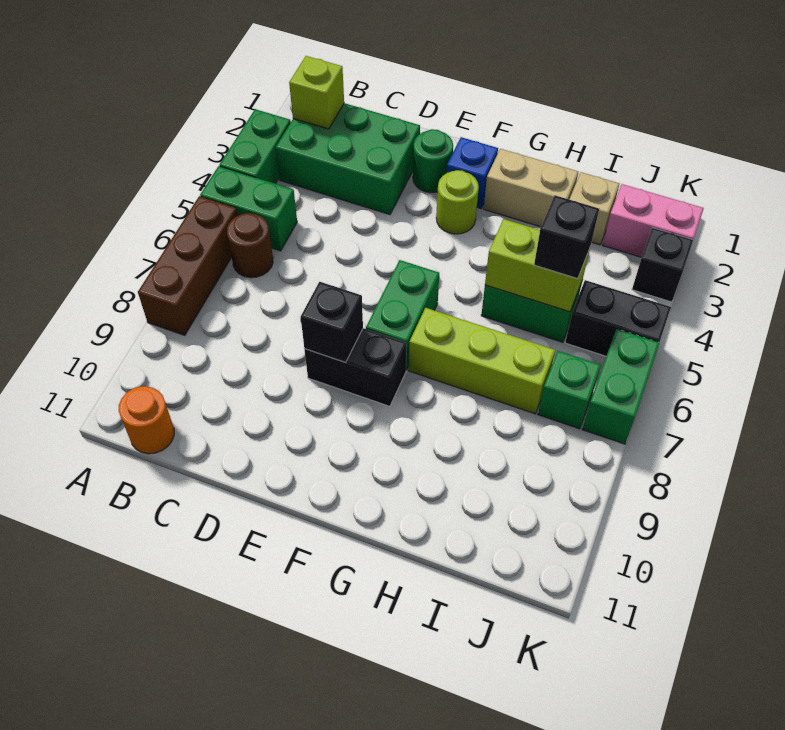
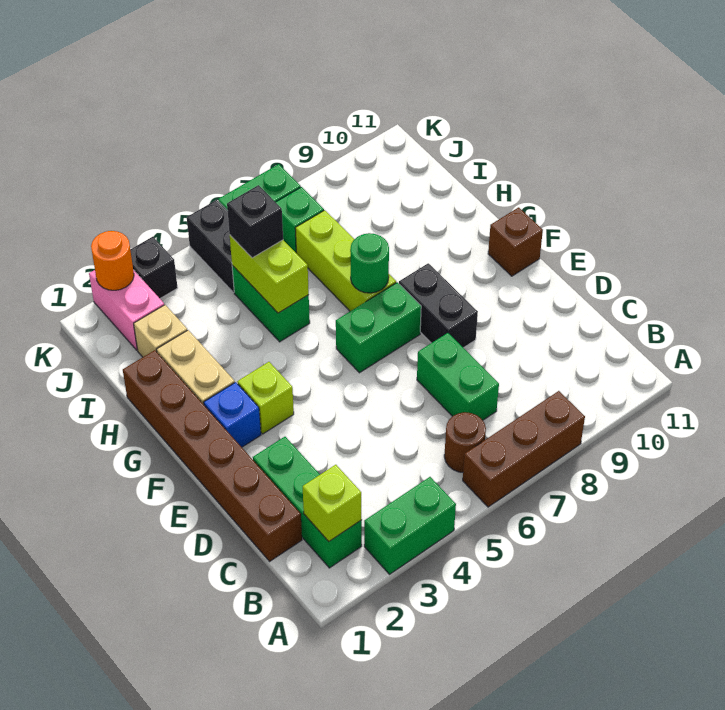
green brick A5:B5 level 1 -> green brick C7:D7 level 1
green brick B2:D3 level 1 -> green brick B2:D2 level 1
orange round brick B11 level 1 -> orange round brick K2 level 2
none -> brown brick C1:H1 level 1
green round brick E2 level 1 -> green round brick G7 level 2
black brick E8 level 2 -> none
lime round brick F3 level 1 -> lime brick F3 level 1
none -> brown brick F11 level 1

